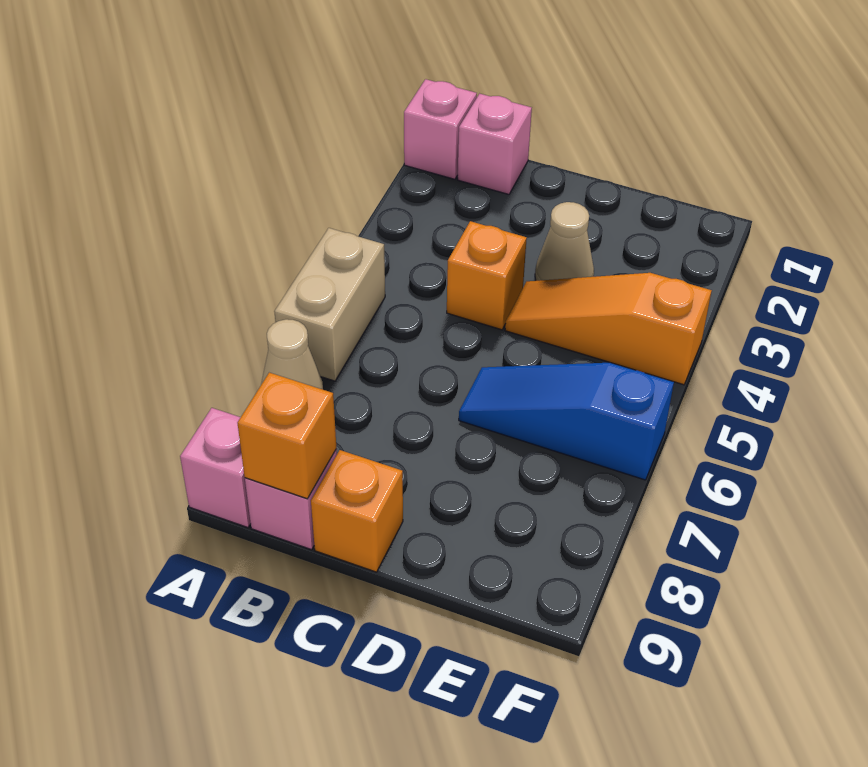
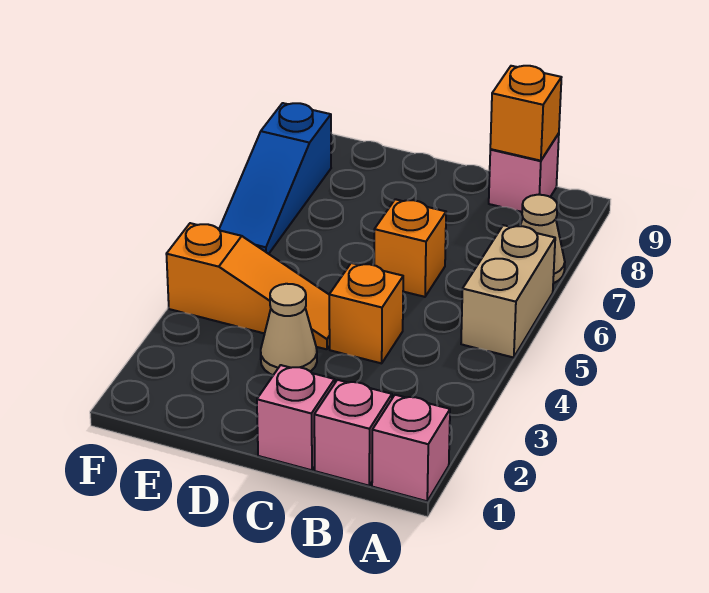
pink brick A9 level 1 -> pink brick C1 level 1
orange brick C9 level 1 -> orange brick C6 level 1
blue slope D6:F6 level 1 top F -> blue slope F6:F8 level 1 top 8

